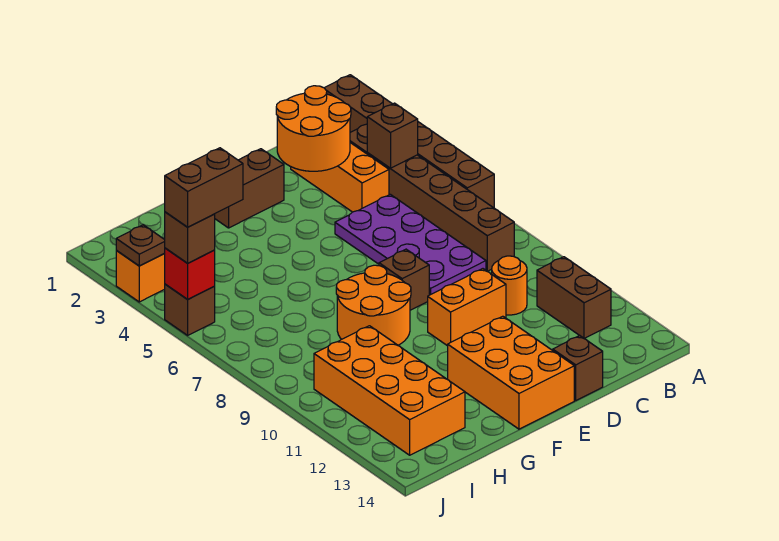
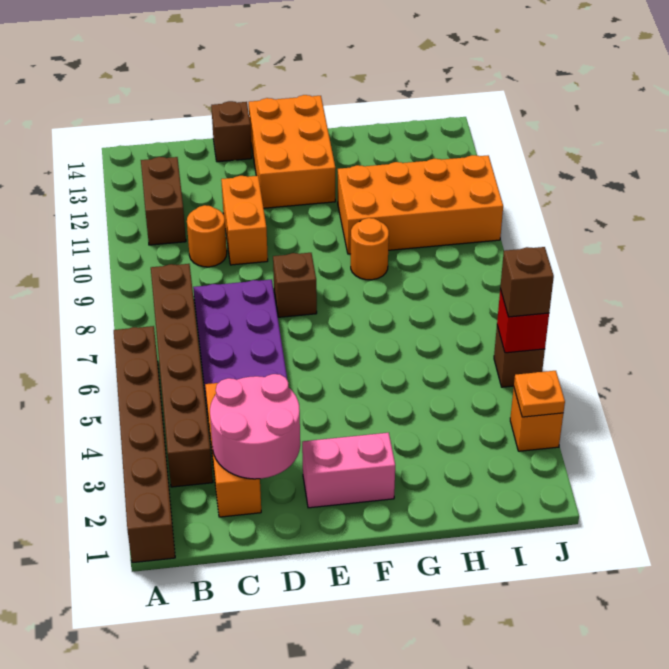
brown brick B4 level 2 -> none
orange round brick C2:D3 level 2 -> pink round brick C2:D3 level 2
orange brick D10:E10 level 1 -> orange brick D10:D11 level 1
brown brick E2:F2 level 1 -> pink brick E2:F2 level 1
orange round brick F8:G9 level 1 -> orange round brick G9 level 1
orange brick H10:I13 level 1 -> orange brick G10:J11 level 1
brown brick I5:J5 level 4 -> none
brown plate J3 level 2 -> orange plate J3 level 2

